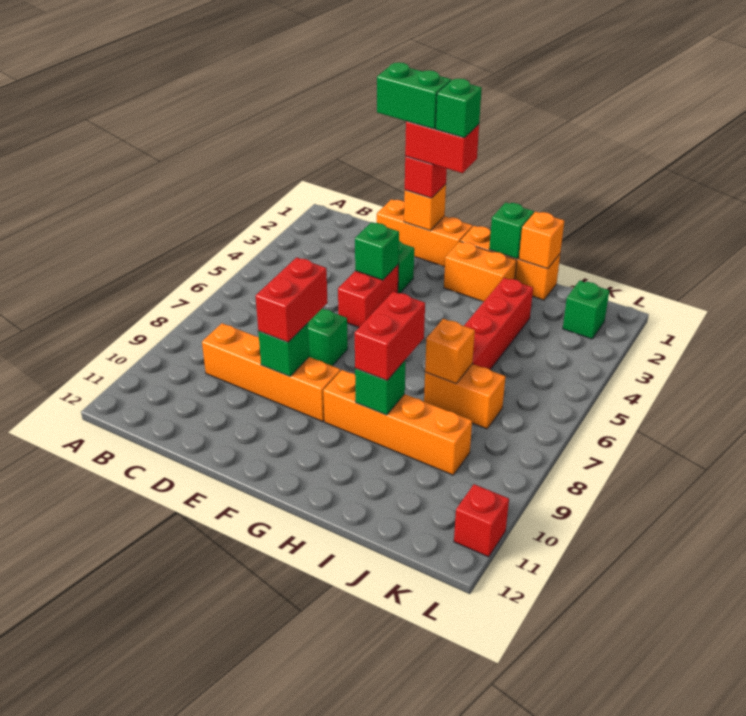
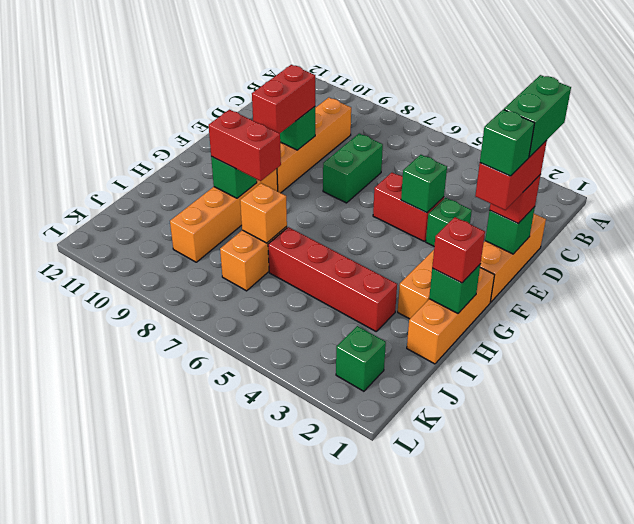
orange brick E1 level 2 -> green brick E1 level 2
red brick E8:E9 level 3 -> red brick E9:F9 level 3
orange brick I1 level 2 -> none
red brick L11 level 1 -> red brick H1 level 3

